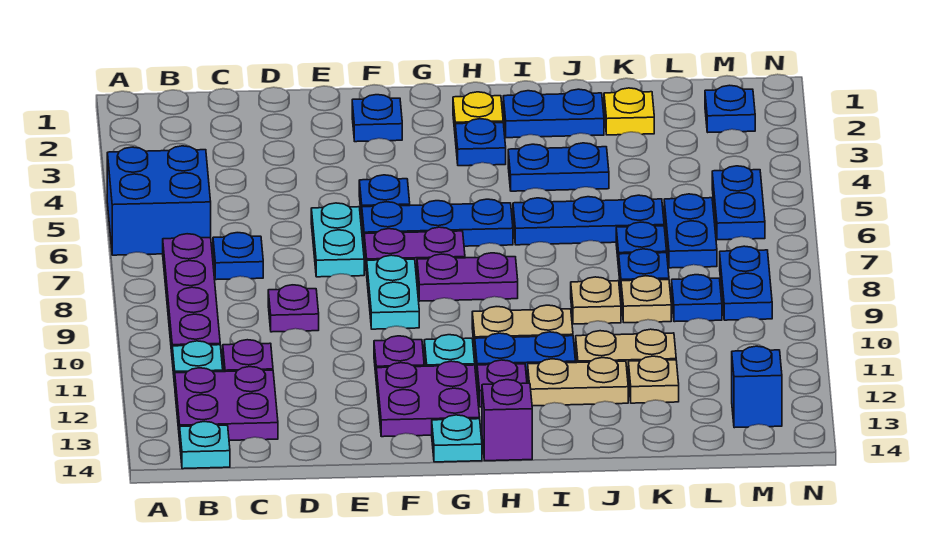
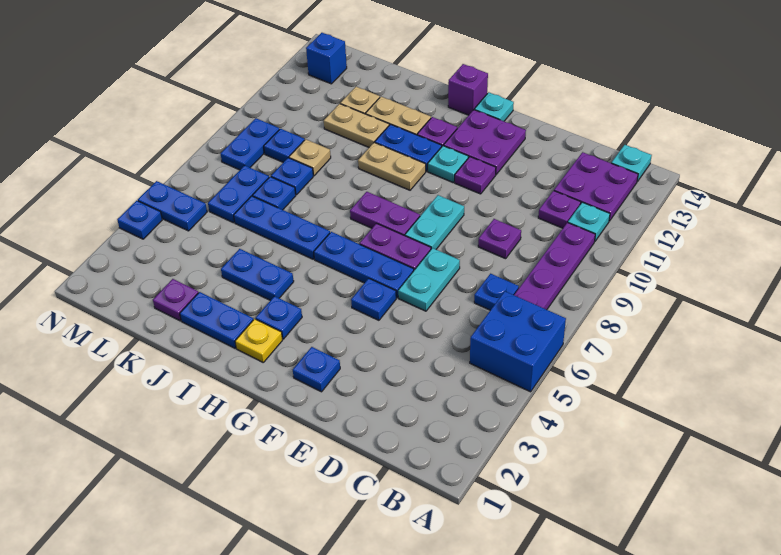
tan plate J9 level 1 -> none
yellow plate K2 level 1 -> purple plate K2 level 1
blue plate M2 level 1 -> blue plate N4 level 1
blue plate M5:M6 level 1 -> blue plate M5:N5 level 1

